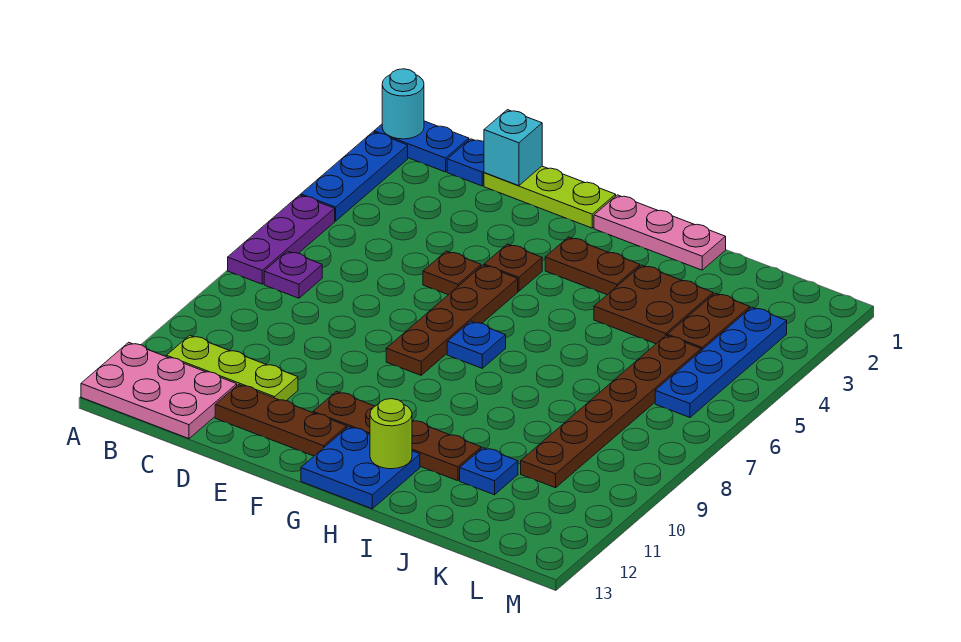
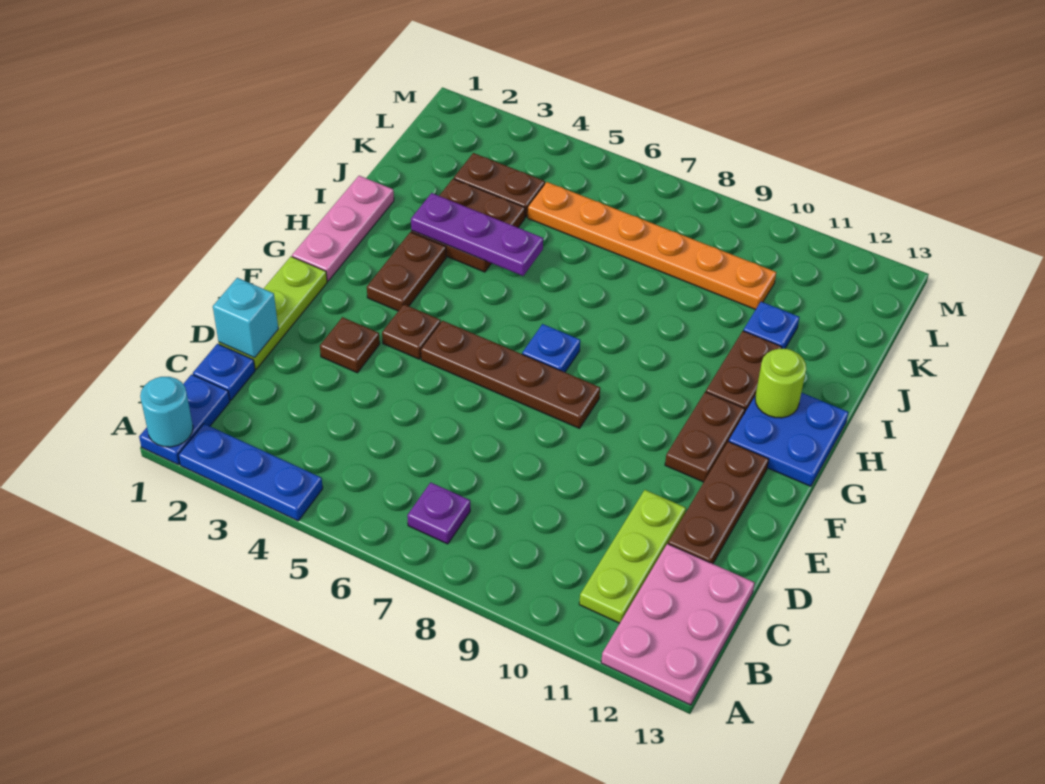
purple plate A5:A7 level 1 -> purple plate I3:I5 level 2
brown plate E5 level 1 -> brown plate E3 level 1
brown plate K5:K10 level 1 -> orange plate K5:K10 level 1
blue plate L3:L6 level 1 -> none

